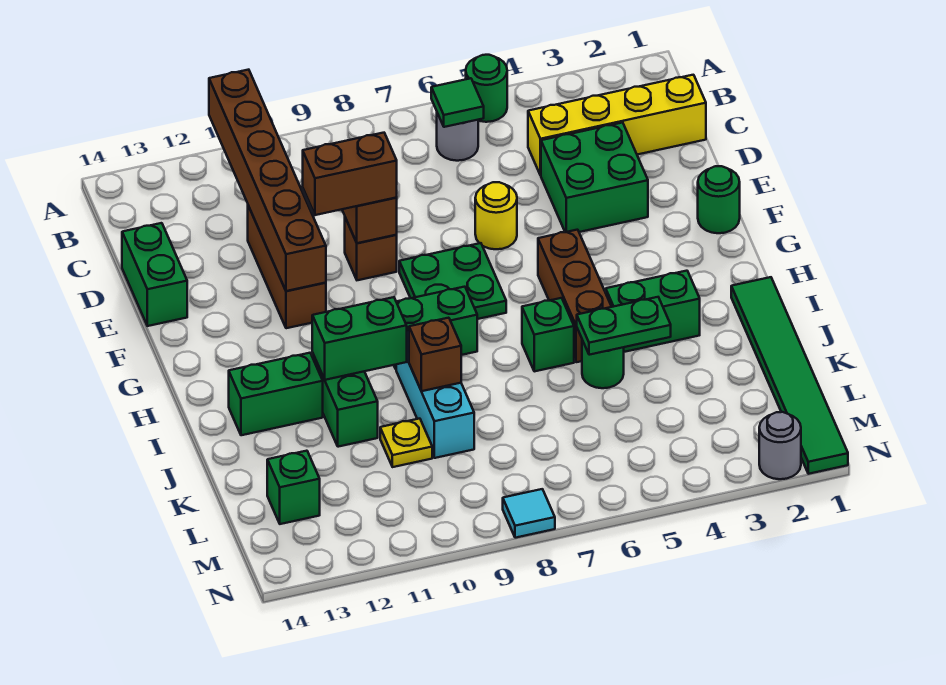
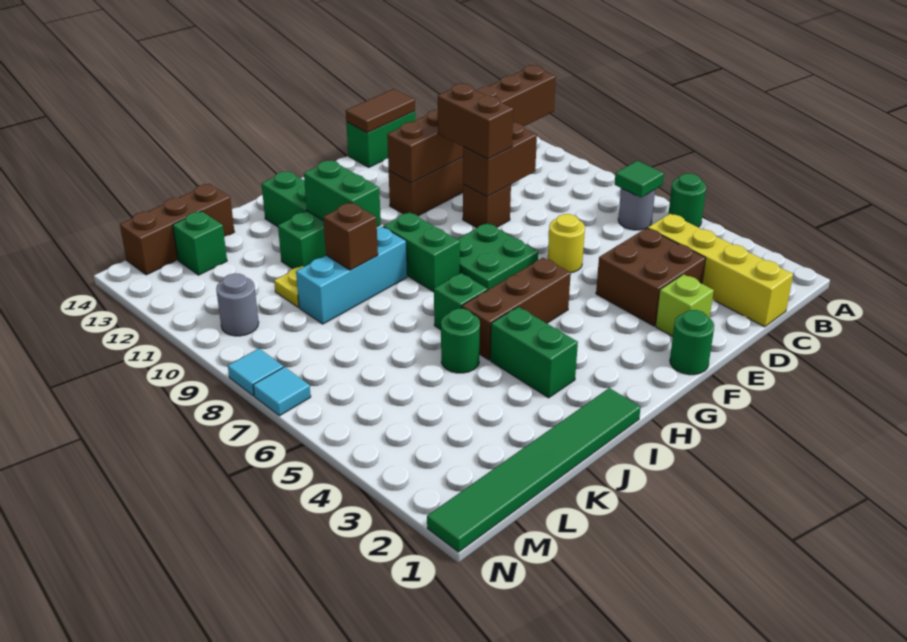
green brick D3:E4 level 1 -> brown brick D3:E4 level 1
none -> brown tile D14:E14 level 2
none -> lime brick E2 level 1
green plate J4:J5 level 2 -> none
none -> brown brick K14:M14 level 1
grey round brick N2 level 1 -> grey round brick M10 level 1
none -> cyan tile N7 level 1

